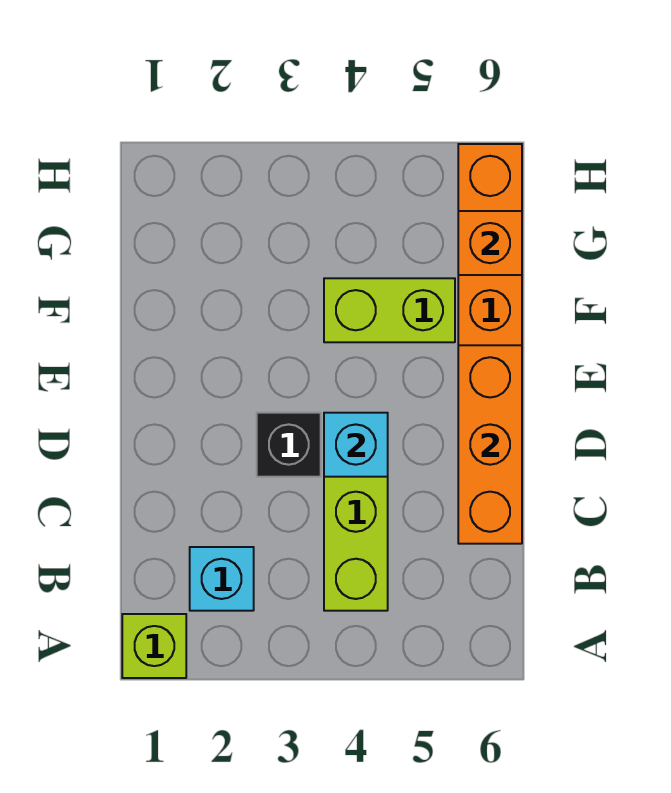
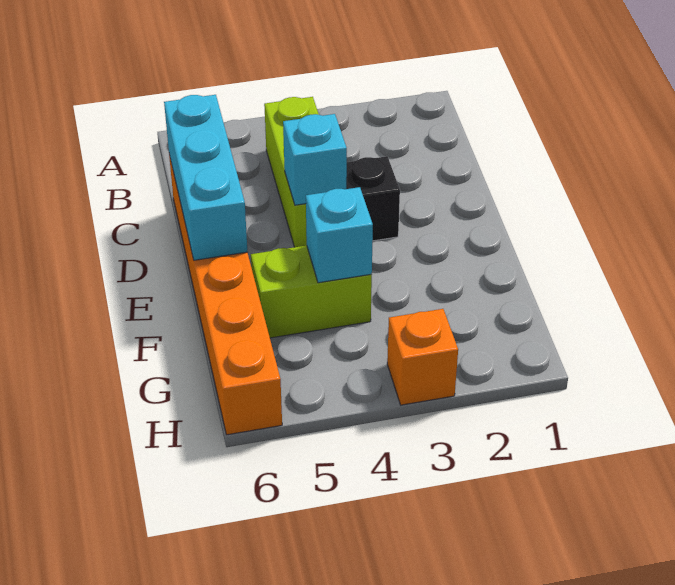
lime brick A1 level 1 -> none
cyan brick B2 level 1 -> cyan brick F4 level 2
orange brick C6:E6 level 2 -> cyan brick C6:E6 level 2
orange brick G6 level 2 -> orange brick H3 level 1

